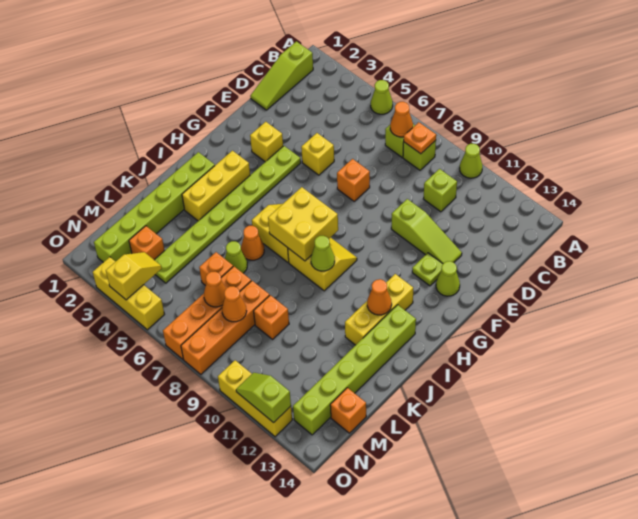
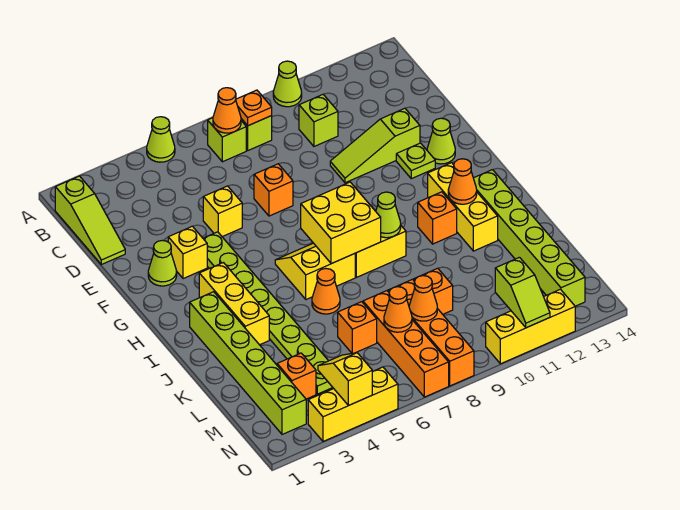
lime slope E10:E12 level 1 top 10 -> lime slope E10:E12 level 1 top 12
lime cone K6 level 1 -> lime cone F2 level 1
orange brick M14 level 1 -> orange brick I11 level 1
lime slope O11:O12 level 2 top 12 -> lime slope N11:O11 level 2 top N

